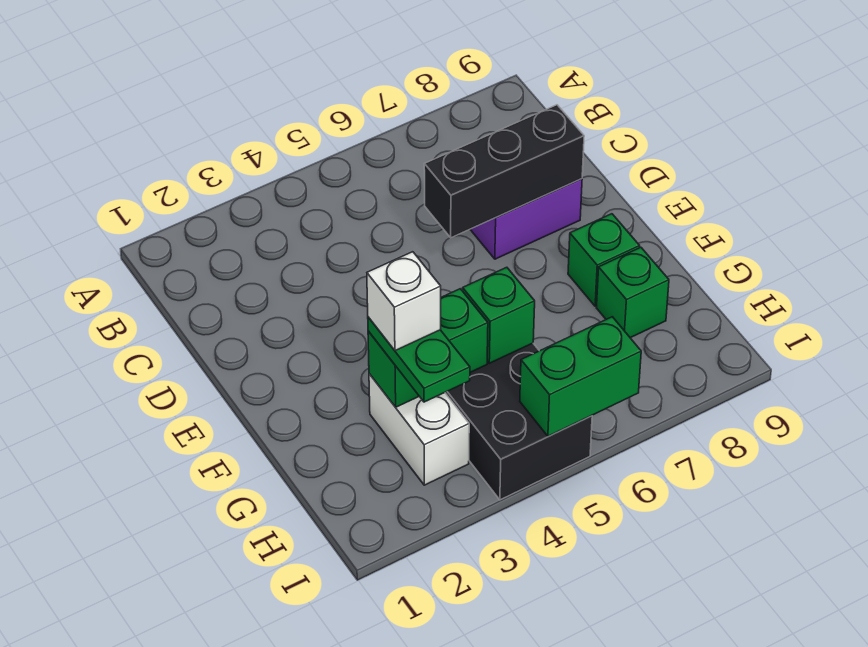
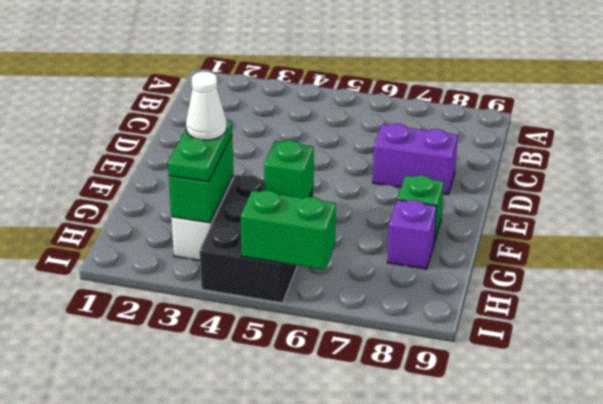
black brick D6:D8 level 2 -> none
green brick G3:G4 level 2 -> green brick G3:H3 level 2
white brick G3 level 4 -> white cone G3 level 4
green brick G8 level 1 -> purple brick G8 level 1

